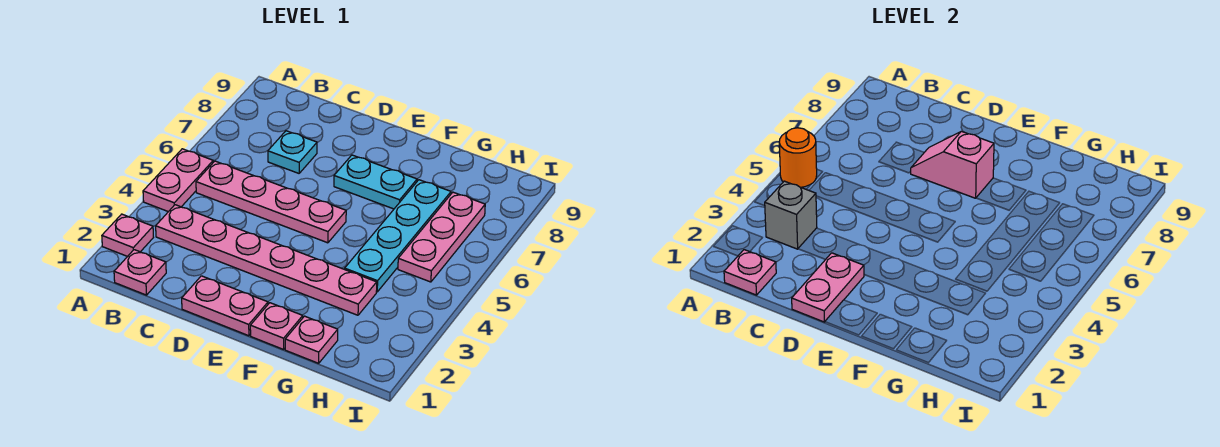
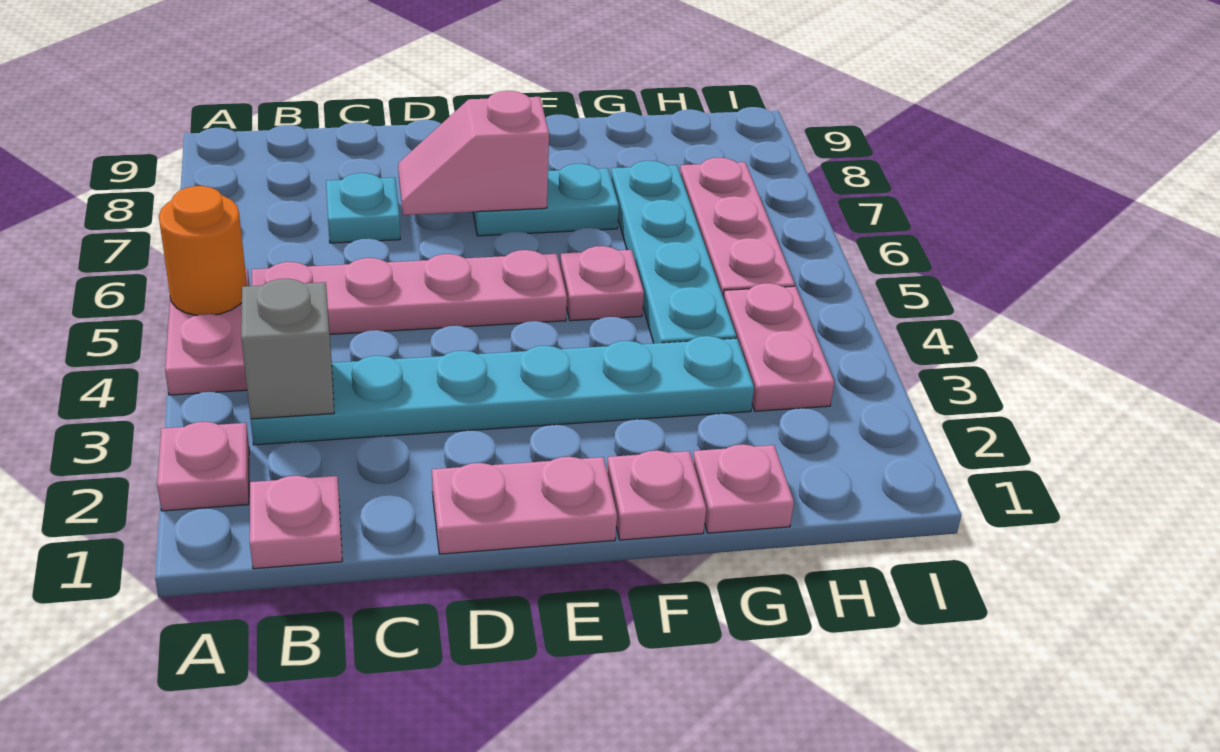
pink plate B1 level 2 -> pink plate F5 level 1
pink plate B3:G3 level 1 -> cyan plate B3:G3 level 1
pink plate D1:D2 level 2 -> pink plate H3:H4 level 1

